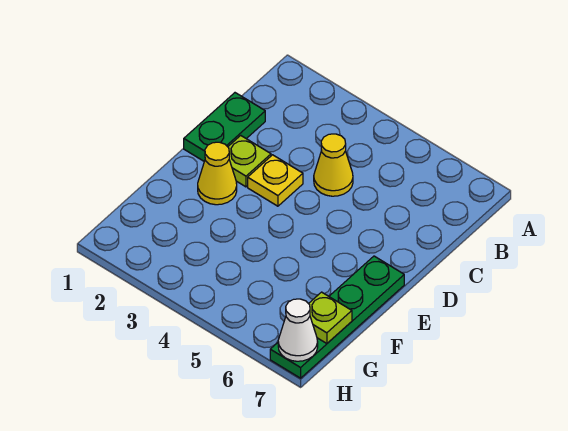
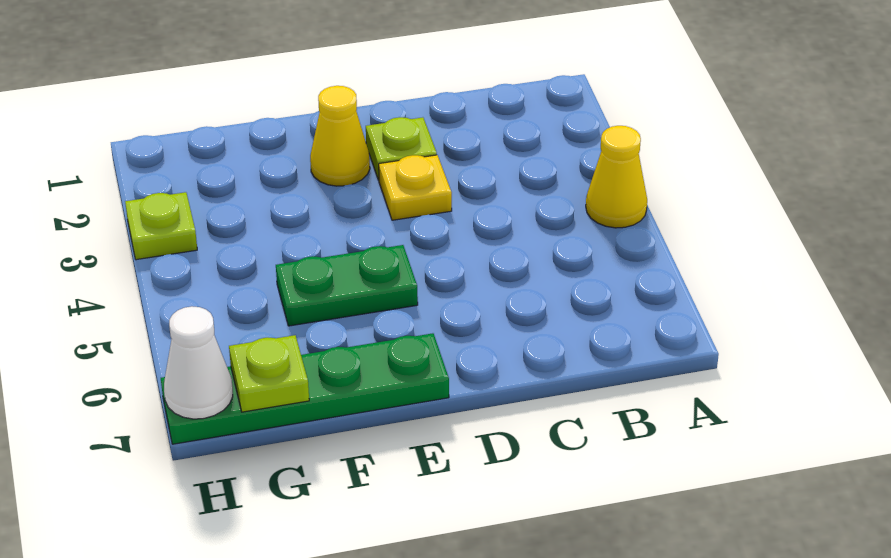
green plate C1:D1 level 1 -> green plate E5:F5 level 1
yellow cone C4 level 1 -> yellow cone A4 level 1
none -> lime plate H3 level 1

